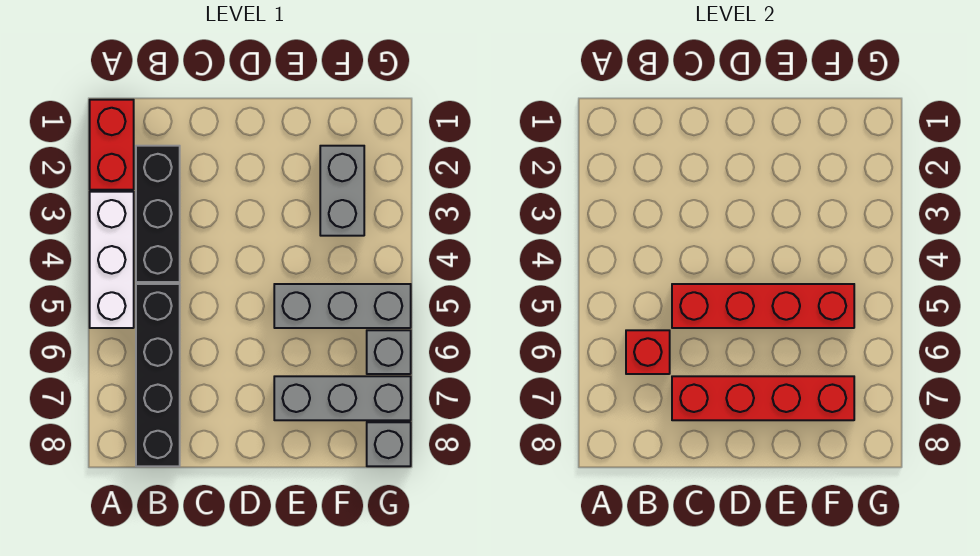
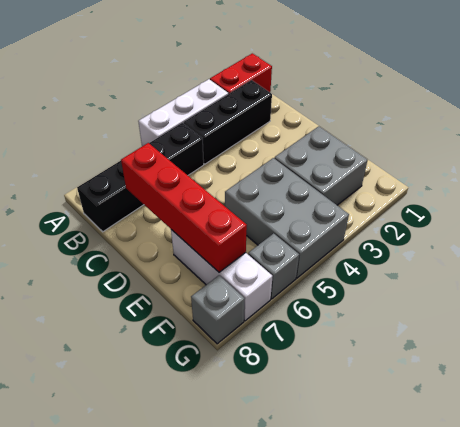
red brick B6 level 2 -> none
red brick C5:F5 level 2 -> none
grey brick E5:G5 level 1 -> grey brick E4:G5 level 1
grey brick E7:G7 level 1 -> white brick E7:G7 level 1
grey brick F2:F3 level 1 -> grey brick E2:F3 level 1

